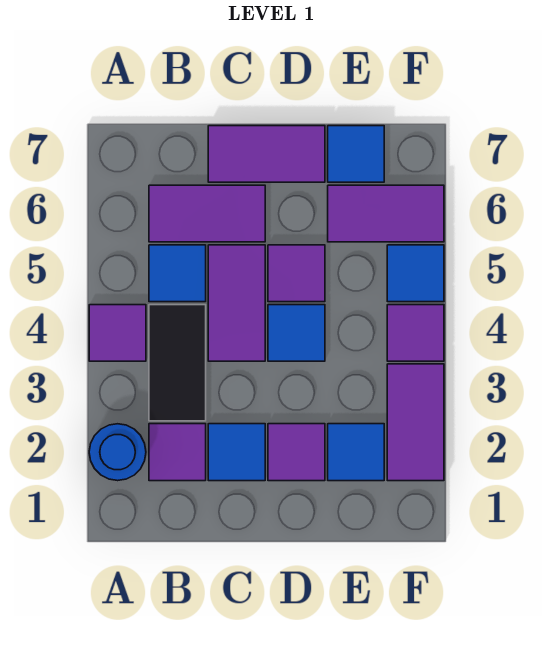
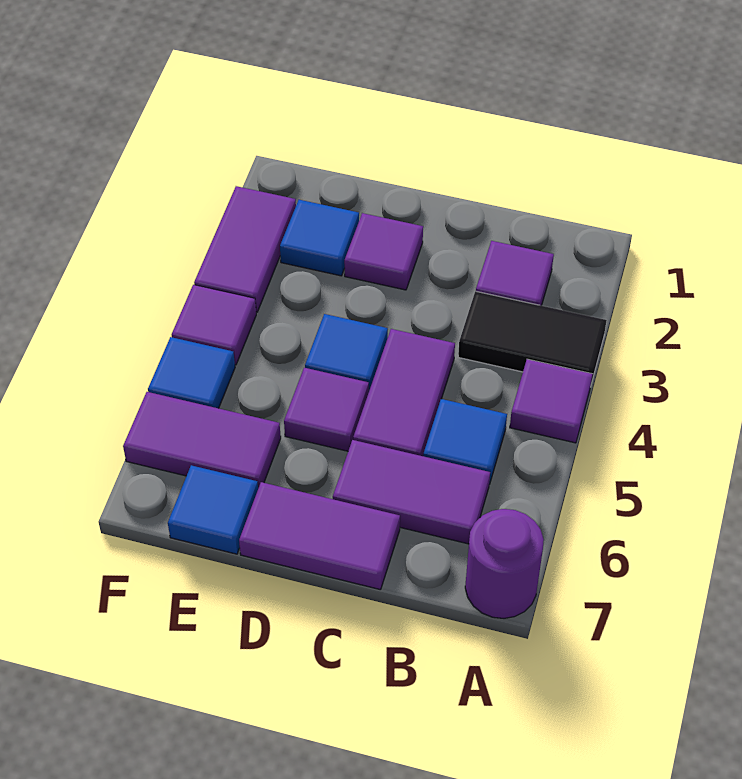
blue round brick A2 level 1 -> none
none -> purple round brick A7 level 1
black tile B3:B4 level 1 -> black tile A3:B3 level 1
blue tile C2 level 1 -> none

